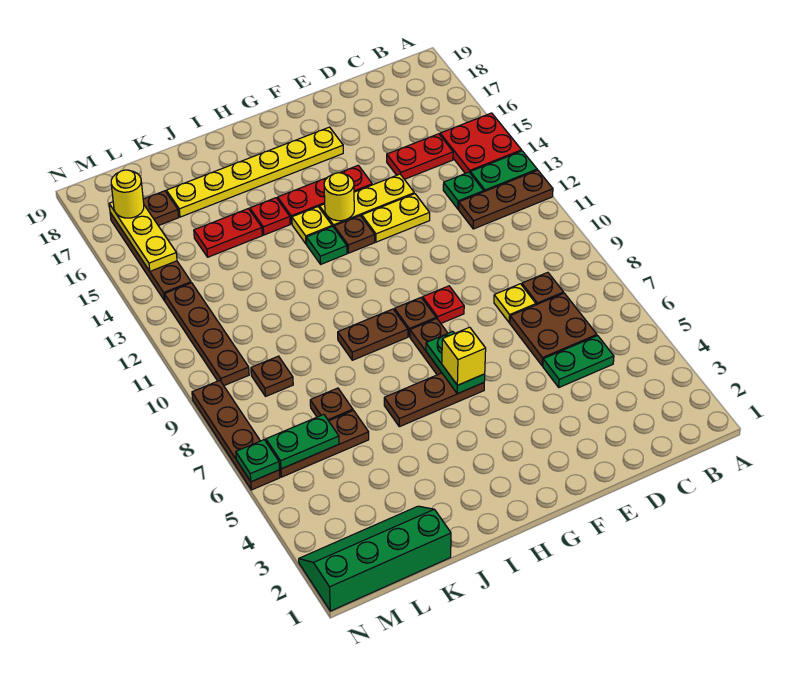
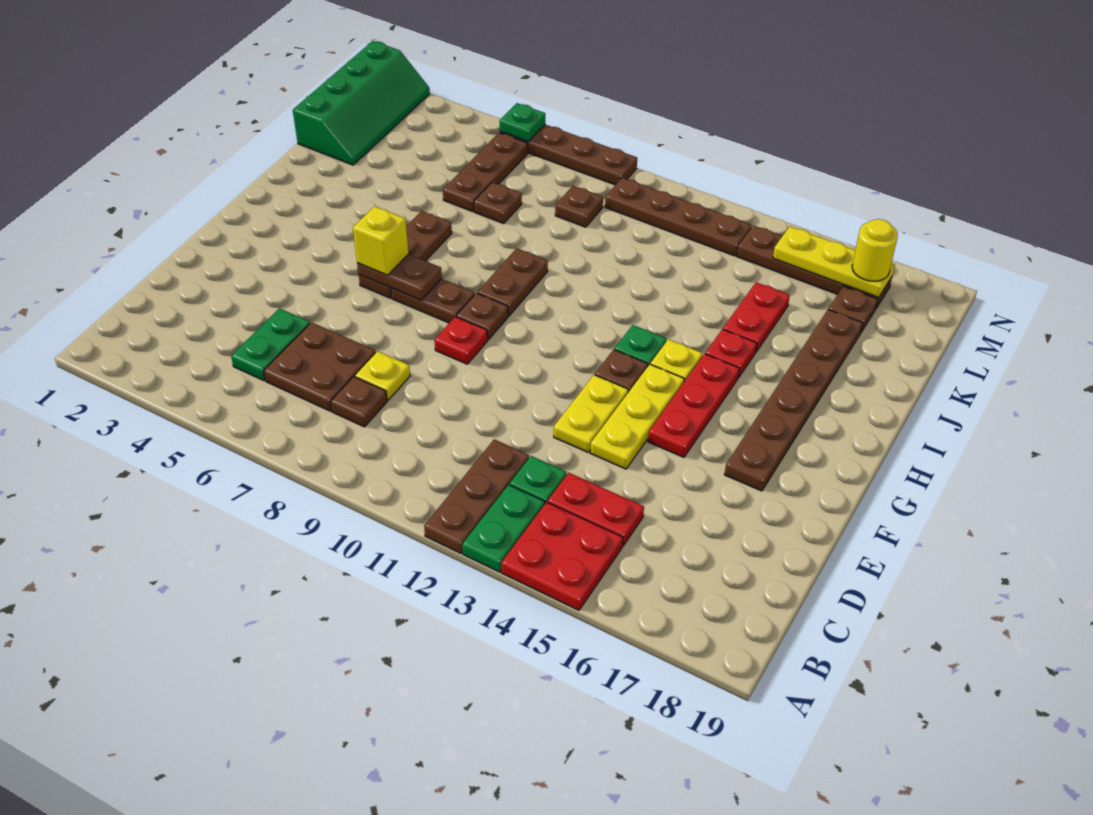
red plate C15:D15 level 1 -> red plate C14:C15 level 1
yellow plate F17:K17 level 1 -> brown plate F17:K17 level 1
green plate G6:G7 level 2 -> brown plate G6:G7 level 2
yellow round brick G14 level 2 -> none
green plate L6:M6 level 2 -> none

